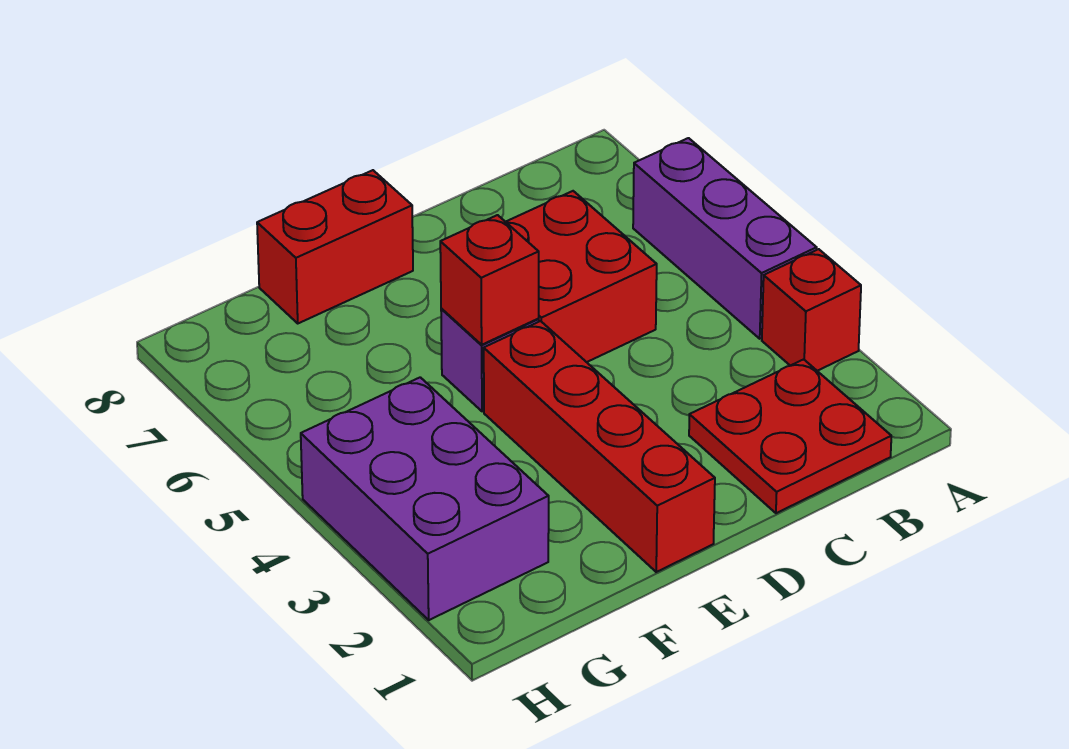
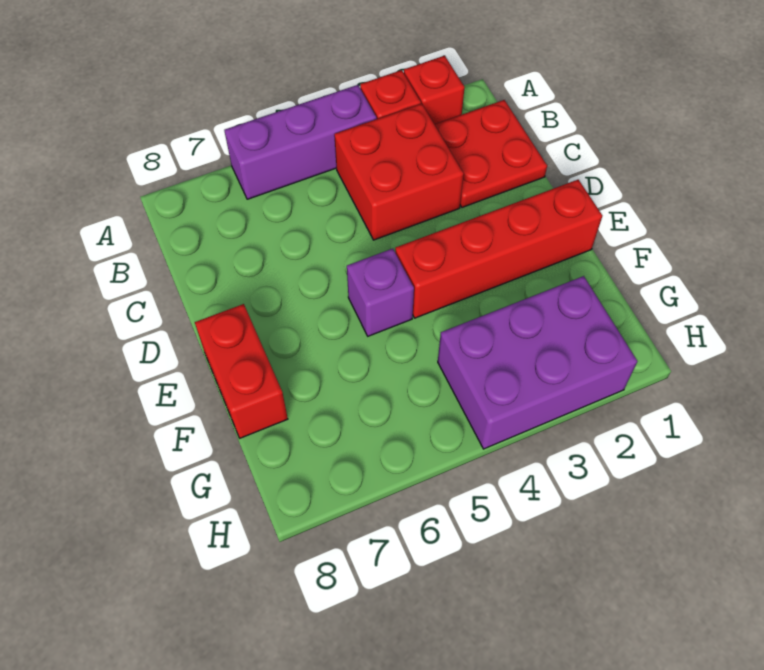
red brick C5:D6 level 1 -> red brick B3:C4 level 1
red brick E5 level 2 -> red brick A2 level 1

